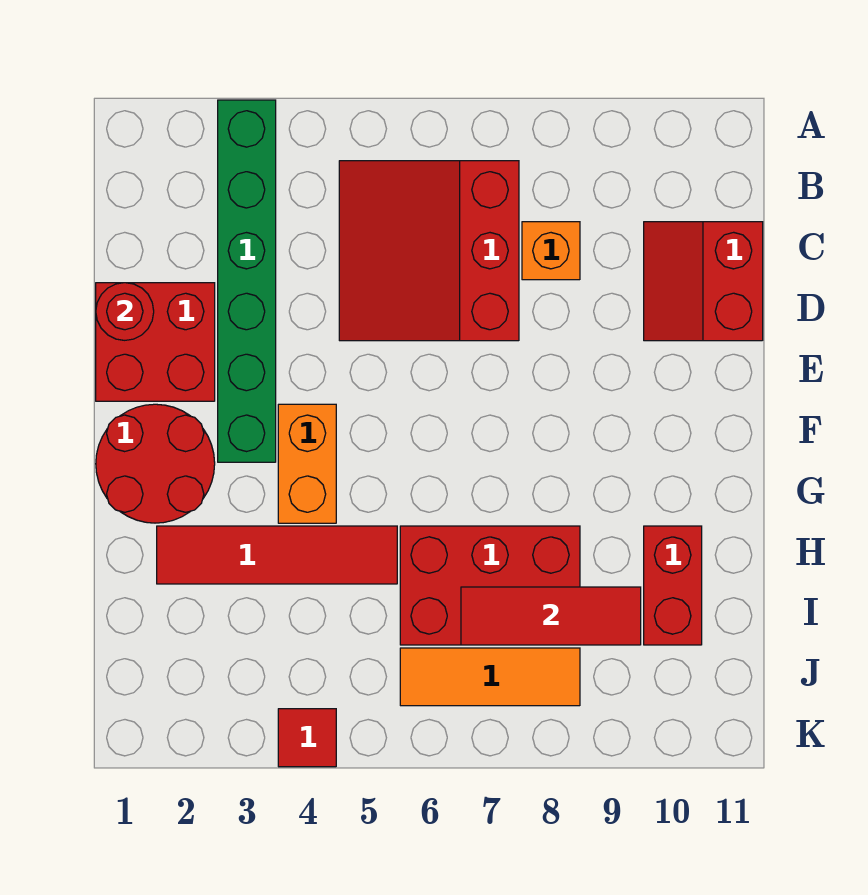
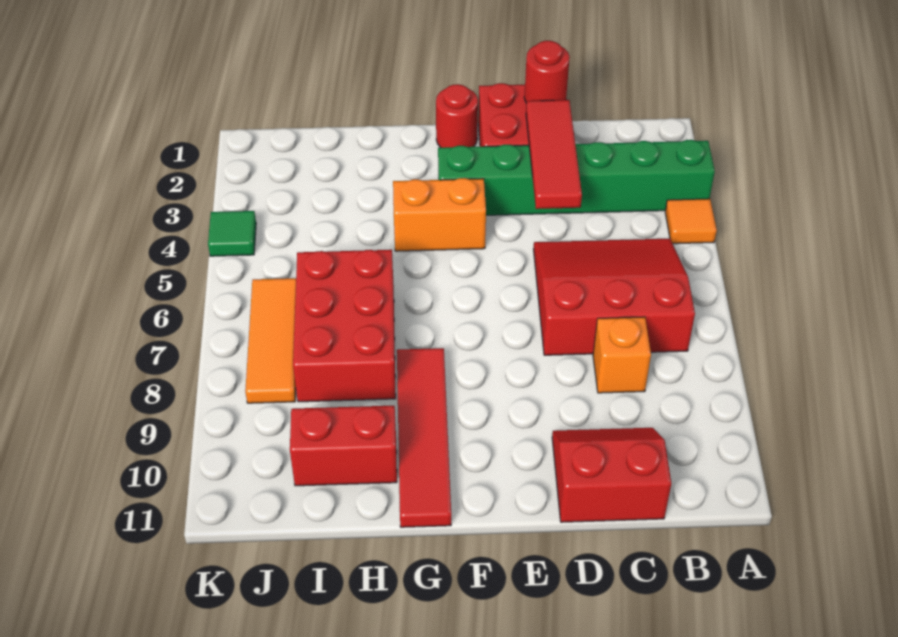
none -> orange tile A4 level 1
red round brick F1:G2 level 1 -> red round brick F1 level 1
red tile H2:H5 level 1 -> red tile G8:G11 level 1
red tile I7:I9 level 2 -> red tile D2:D4 level 2
red tile K4 level 1 -> green tile K4 level 1

